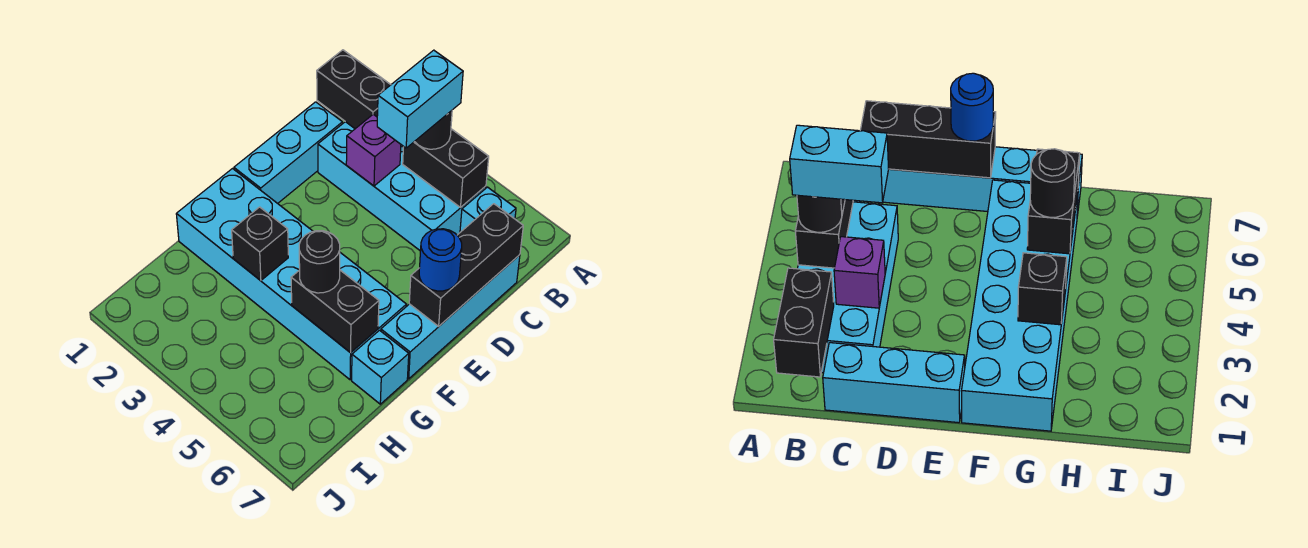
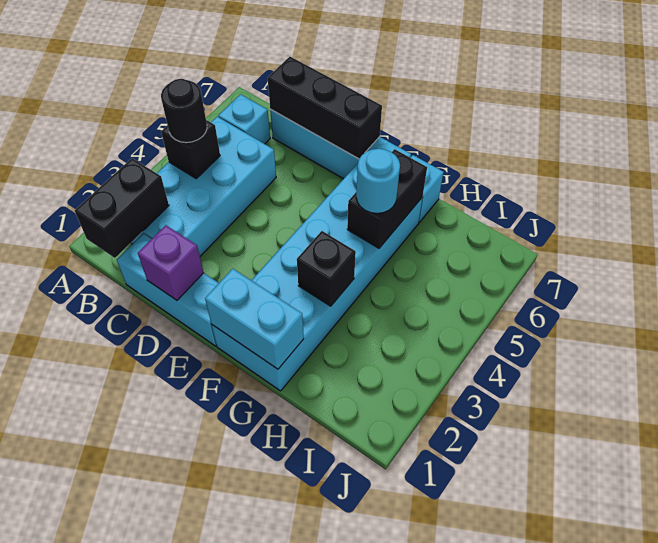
black brick B4:B5 level 2 -> black brick B4 level 2
cyan brick B4:C4 level 4 -> cyan brick F1:G1 level 2
purple brick C3 level 2 -> purple brick D1 level 2
blue round brick E7 level 3 -> none
black round brick G5 level 3 -> cyan round brick G5 level 3

